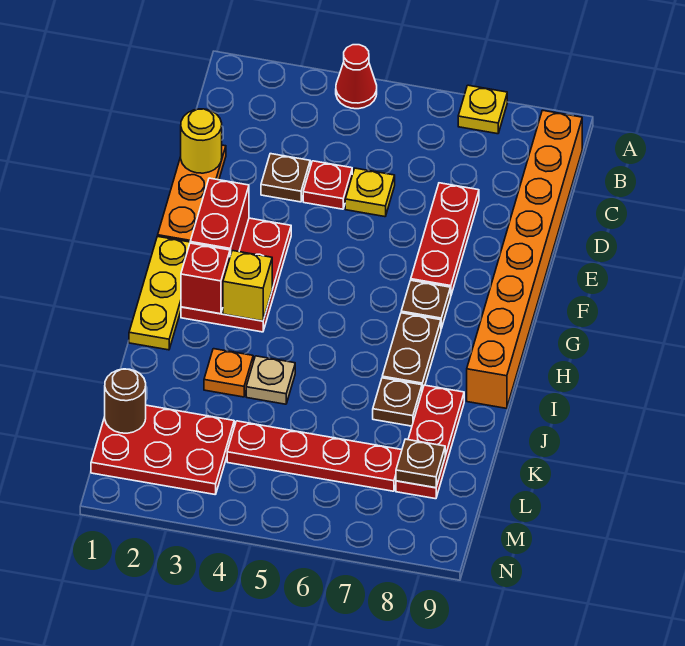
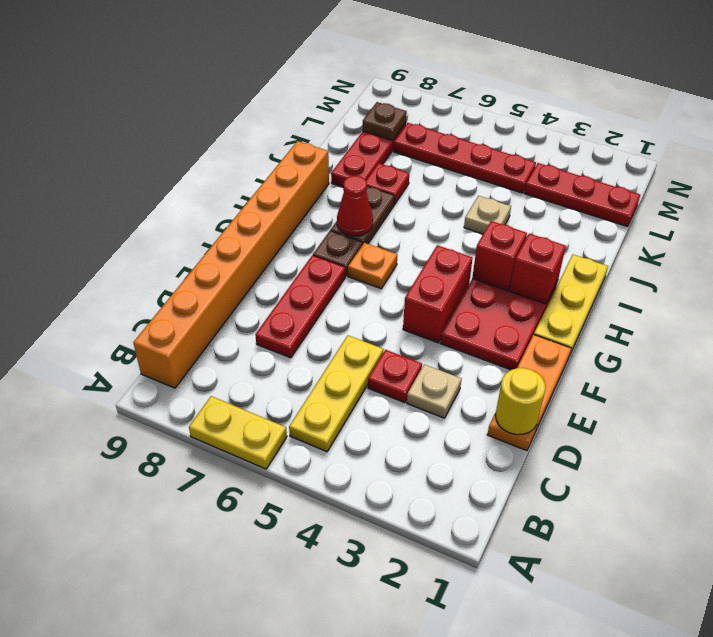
red cone A4 level 1 -> red cone H7 level 2
yellow plate A7 level 1 -> yellow plate A6:A7 level 1
brown plate D3 level 1 -> tan plate D3 level 1
yellow plate D5 level 1 -> yellow plate B5:D5 level 1
red brick F2:G2 level 2 -> red brick F4:G4 level 1
yellow brick H3 level 2 -> red brick H3 level 2
orange plate J3 level 1 -> orange plate G6 level 1
brown plate J7 level 1 -> red plate J7 level 1
red plate L1:M3 level 1 -> red plate L1:L3 level 1
brown round brick L1 level 2 -> none

